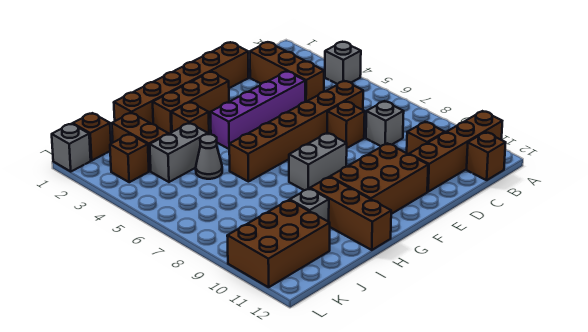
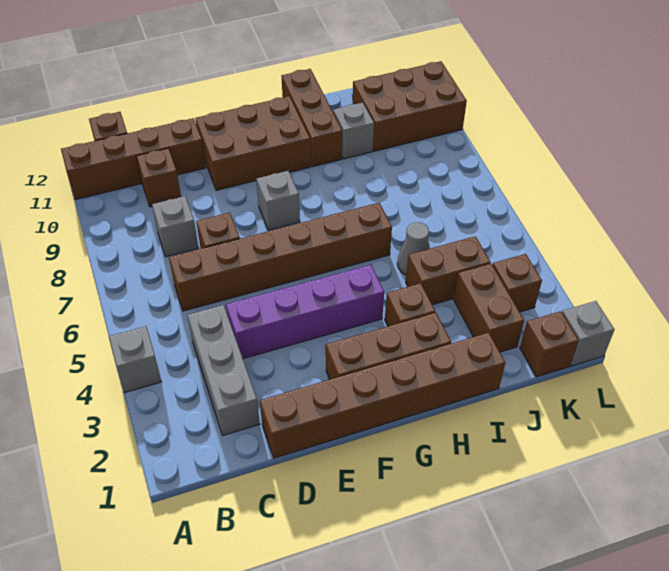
brown brick C2:C4 level 1 -> grey brick C2:C4 level 1
grey brick F8:G8 level 1 -> grey brick F8 level 1
grey brick I4:J4 level 1 -> brown brick I4:J4 level 1

